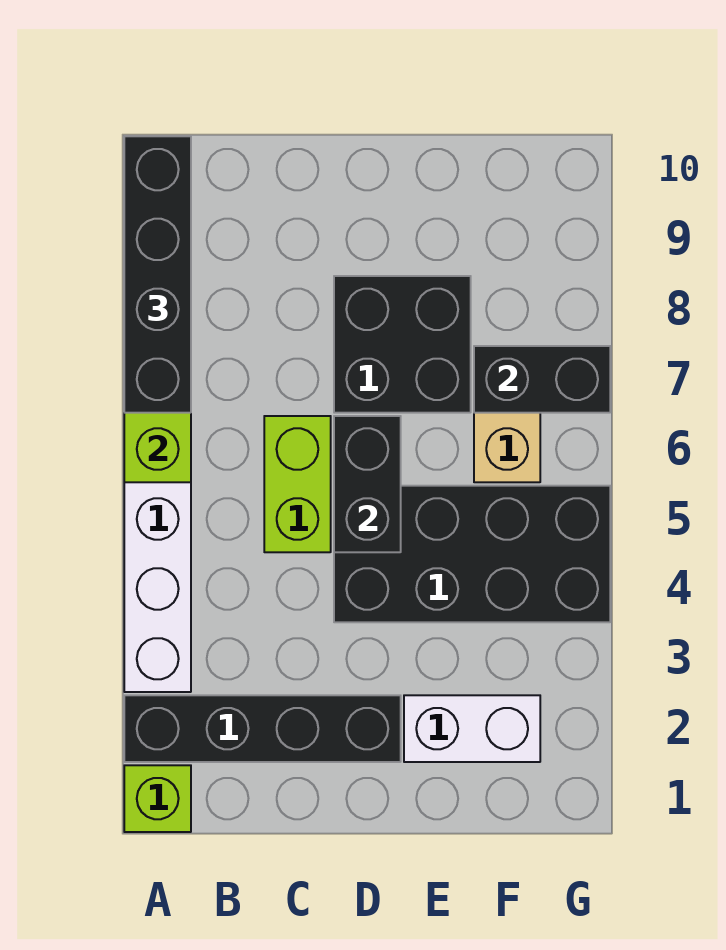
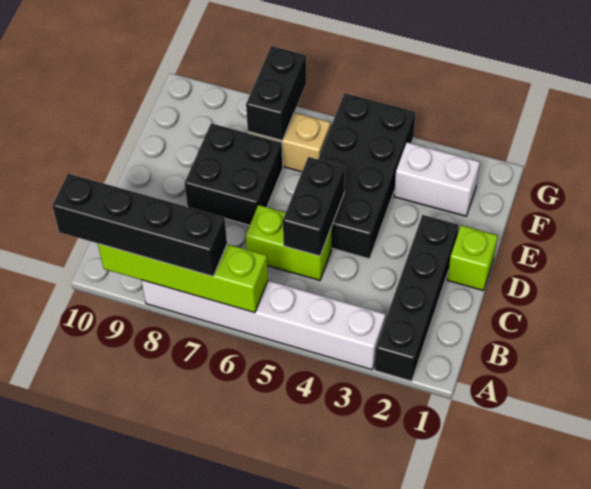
lime brick A1 level 1 -> lime brick D1 level 1
black brick D5:D6 level 2 -> black brick C5:D5 level 2
white brick E2:F2 level 1 -> white brick F2:F3 level 1

